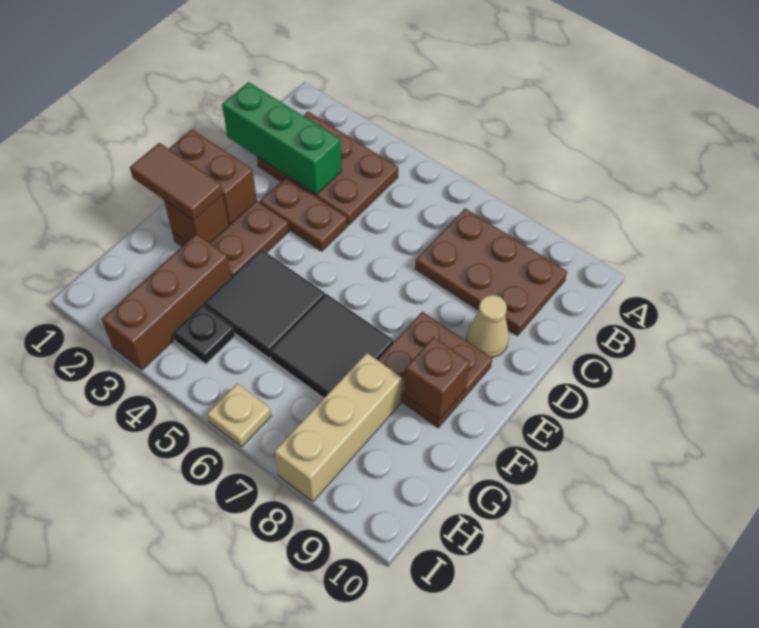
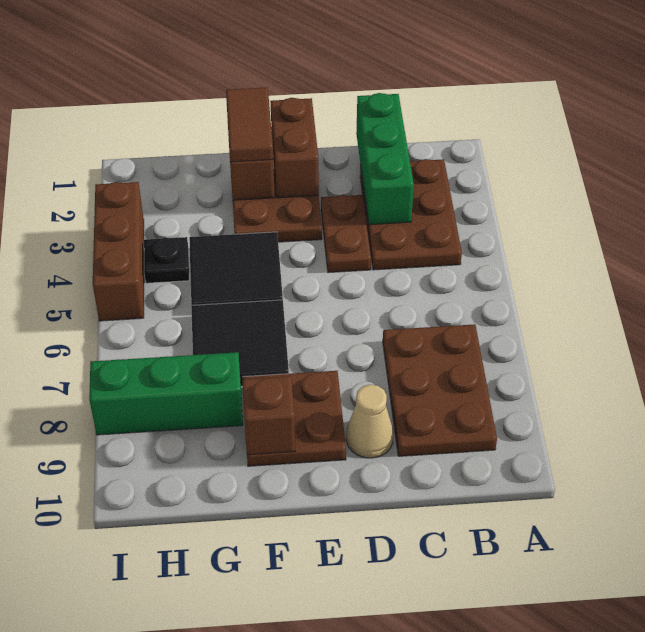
brown brick G3:I3 level 1 -> brown brick I3:I5 level 1
tan brick G8:I8 level 1 -> green brick G8:I8 level 1
tan plate I6 level 1 -> none

